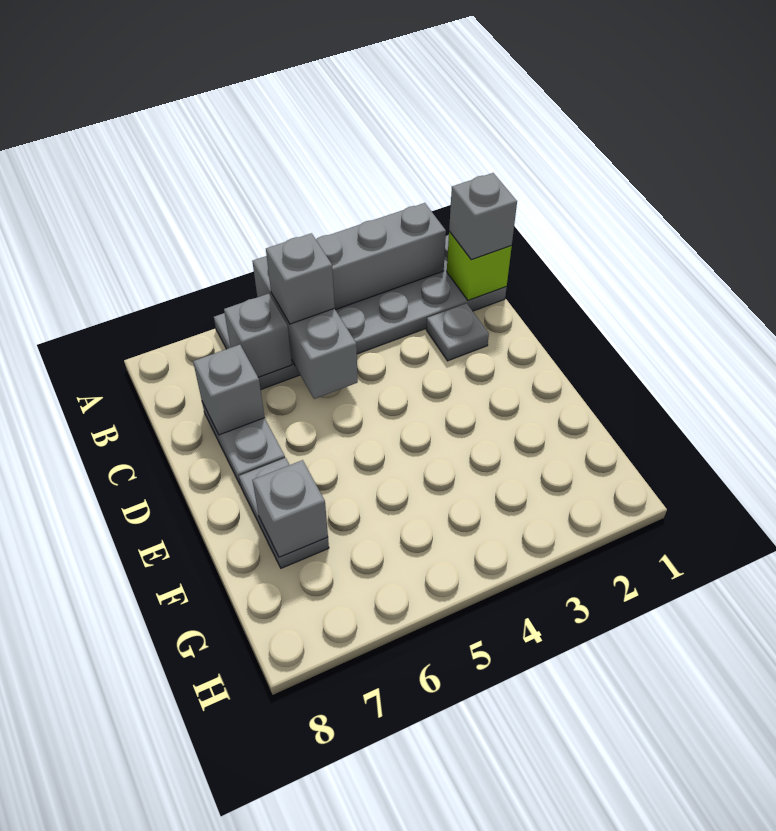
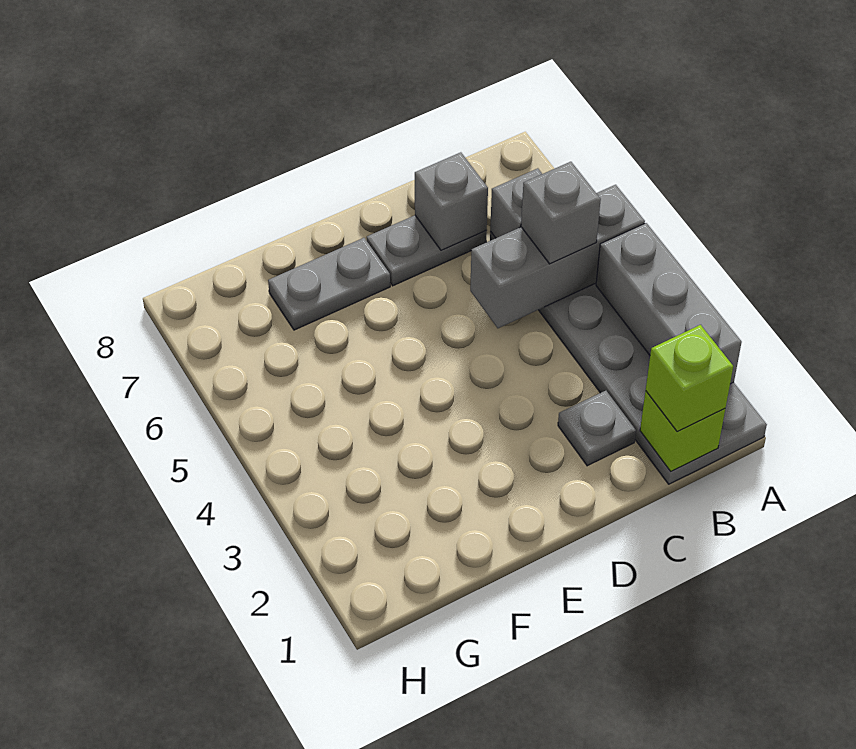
grey brick B1 level 3 -> lime brick B1 level 3
grey brick F7 level 2 -> none

